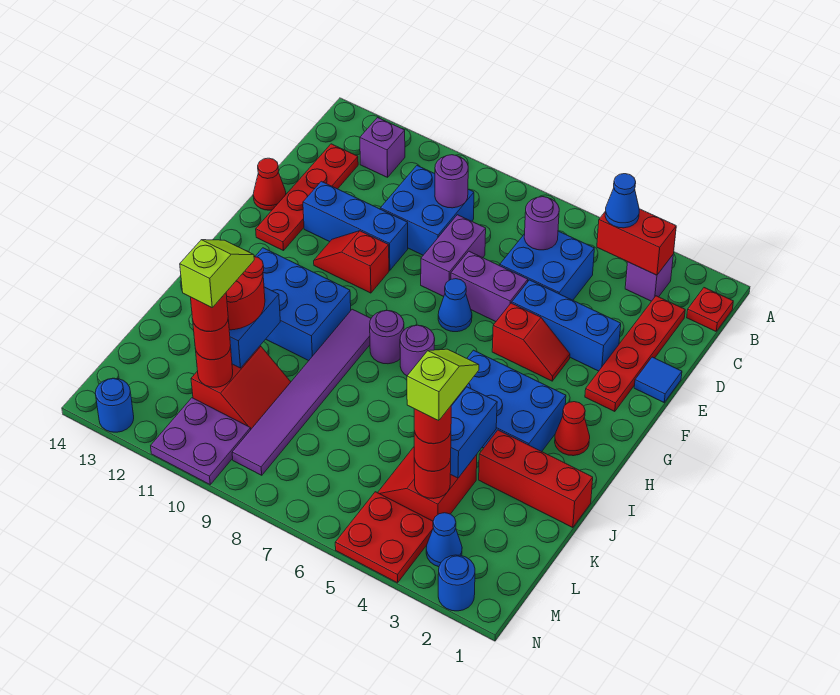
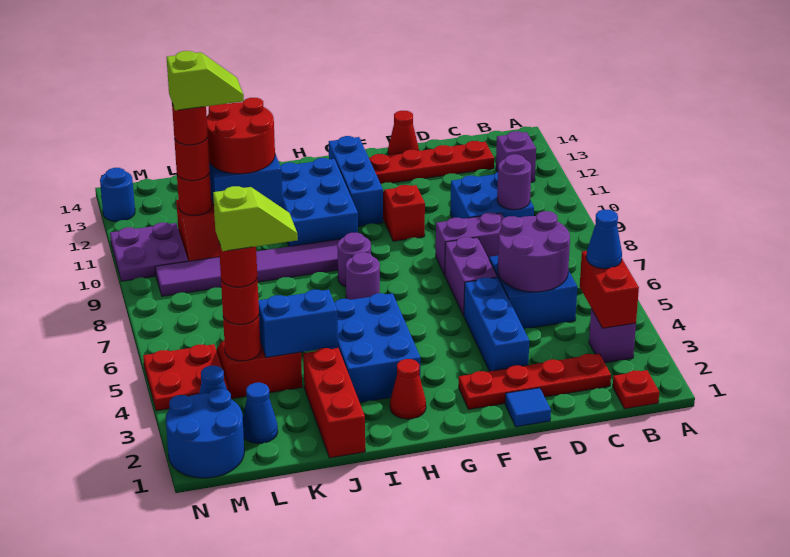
purple round brick C6 level 2 -> purple round brick C5:D6 level 2
blue brick E10:E12 level 1 -> blue brick G11:G13 level 1
red slope F4:F5 level 1 top 5 -> none
blue cone F7 level 1 -> blue cone L2 level 1
blue round brick N2 level 1 -> blue round brick M1:N2 level 1

